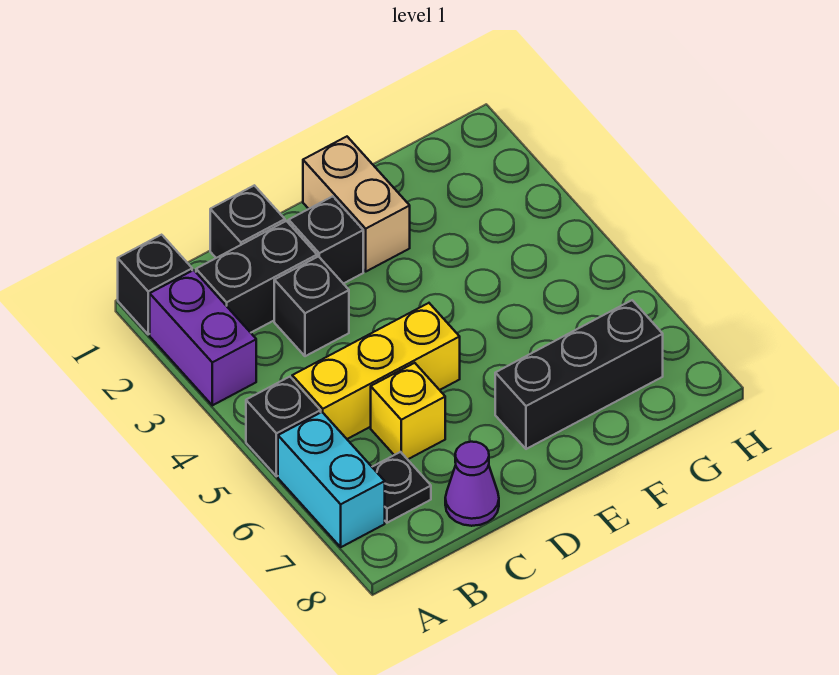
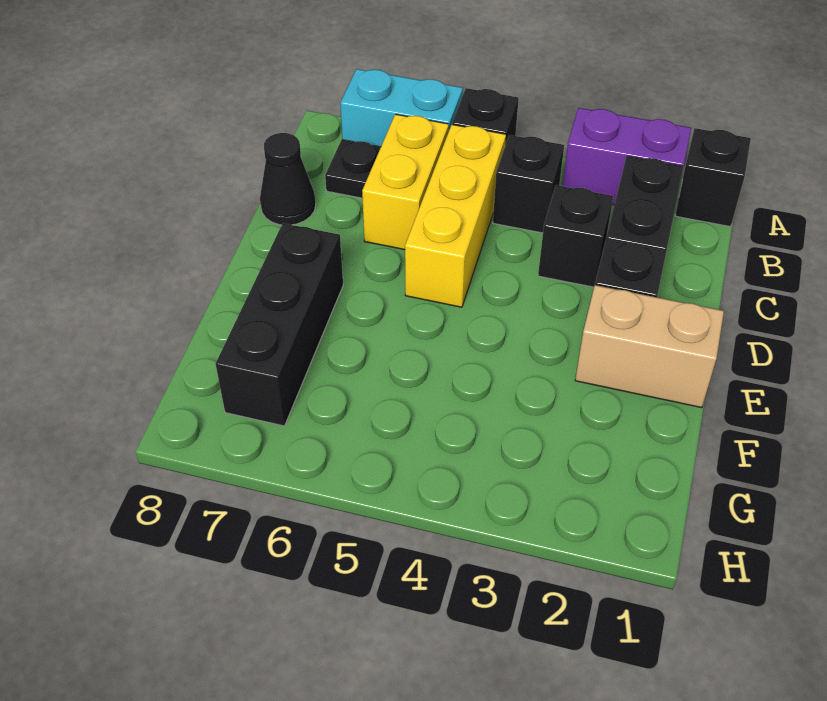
black brick C1 level 1 -> black brick B4 level 1
yellow brick C6 level 1 -> yellow brick B6:C6 level 1
purple cone C8 level 1 -> black cone C8 level 1

